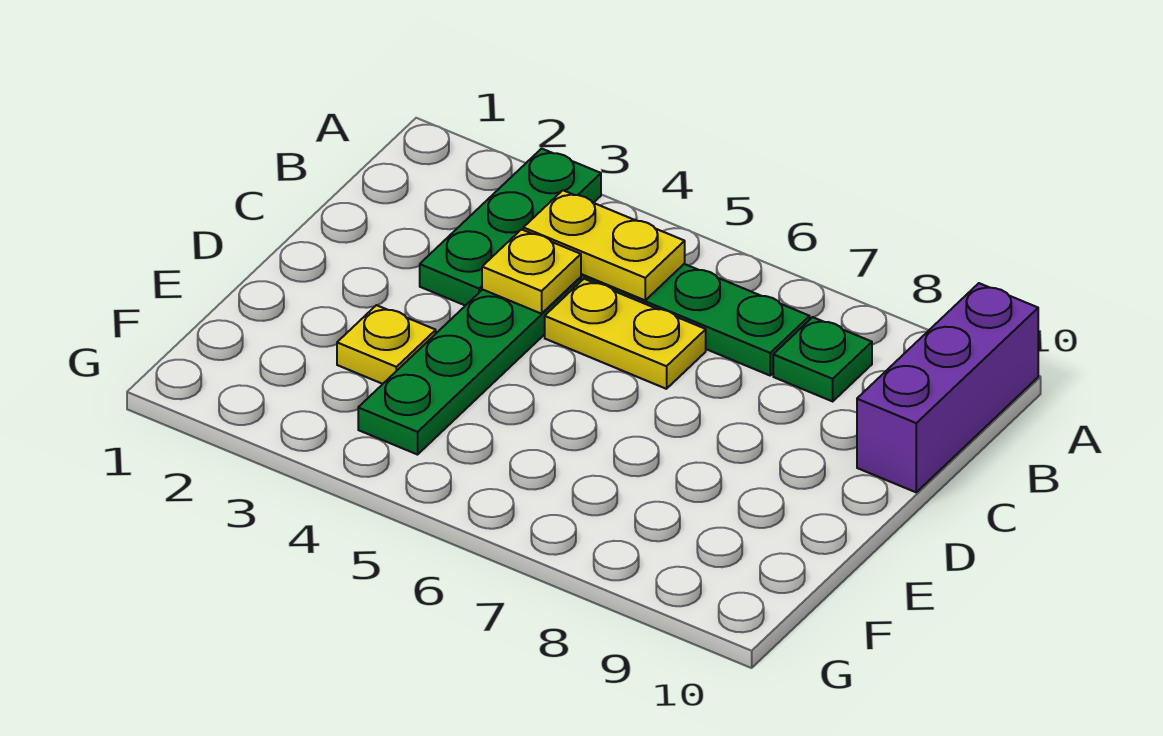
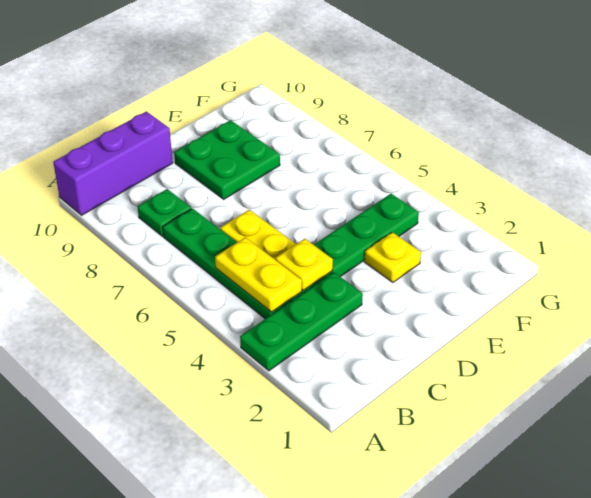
none -> green plate D8:E9 level 1

